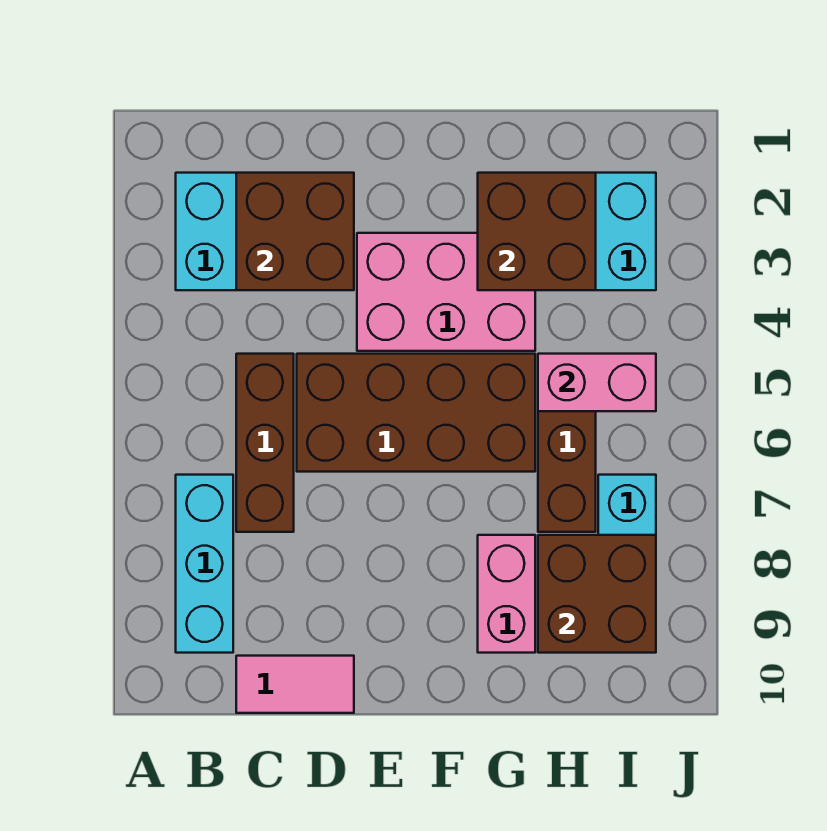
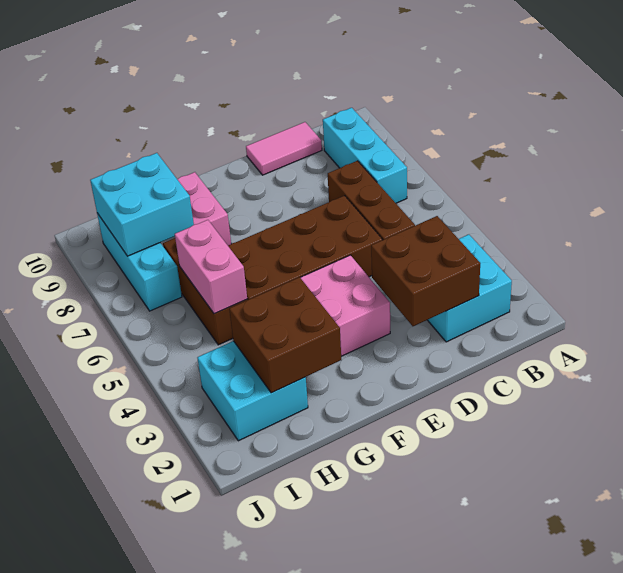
pink brick H5:I5 level 2 -> pink brick H5:H6 level 2
brown brick H8:I9 level 2 -> cyan brick H8:I9 level 2

